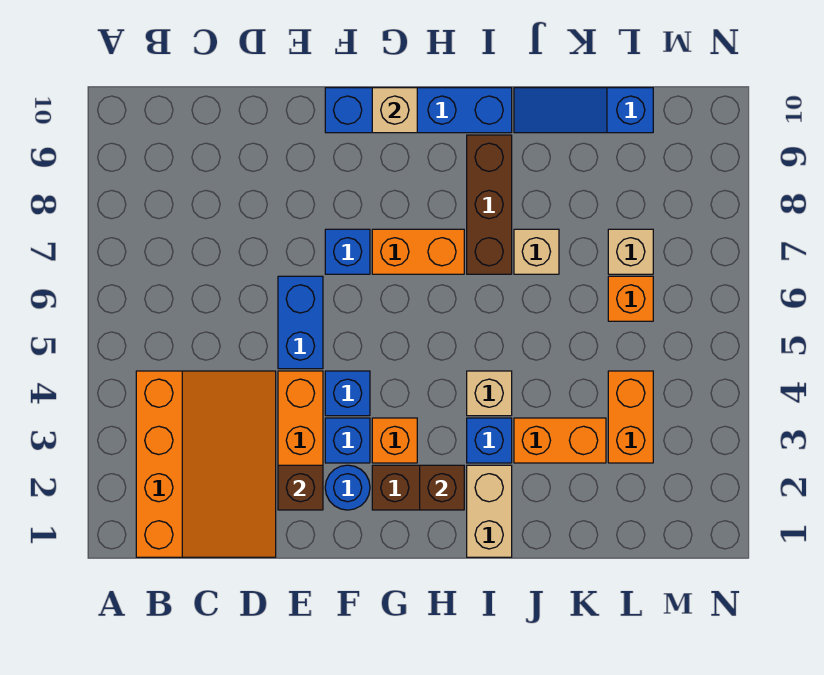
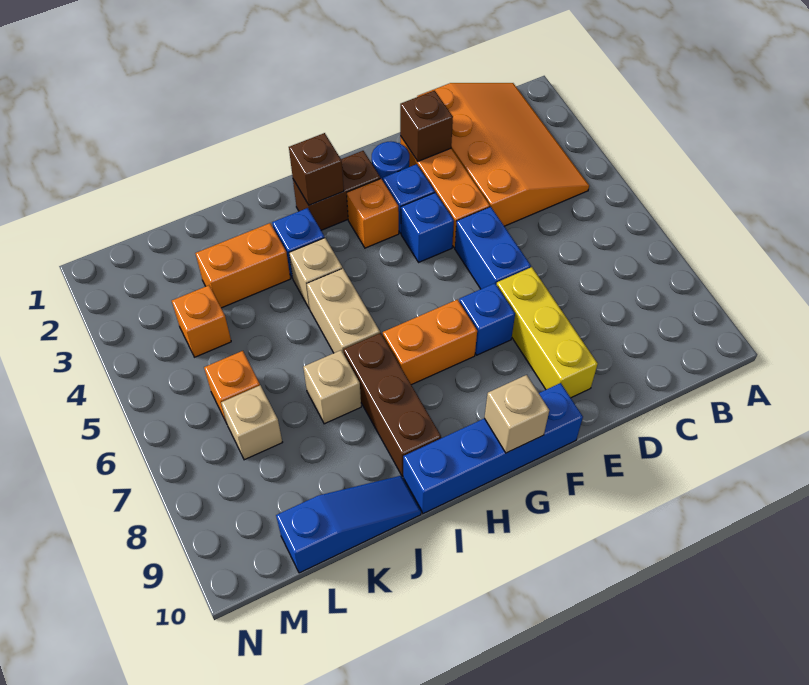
orange slope B1:D4 level 1 top B -> orange slope B1:D4 level 1 top D
none -> yellow brick E7:E9 level 1
tan brick I1:I2 level 1 -> tan brick I5:I6 level 1
orange brick L3:L4 level 1 -> orange brick L4 level 1

